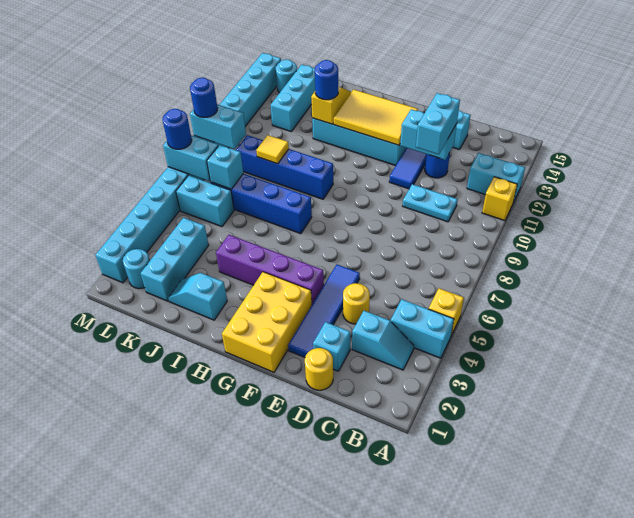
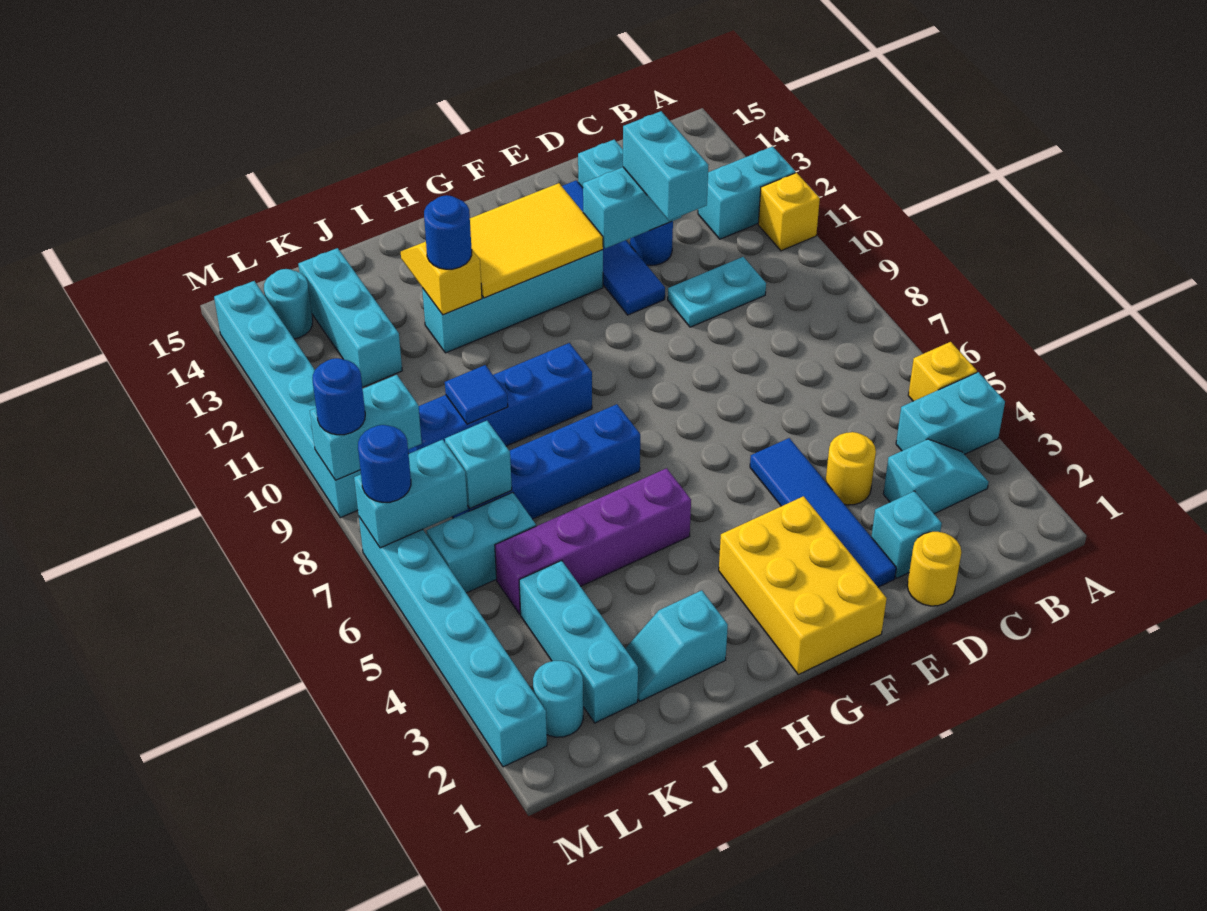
purple brick F4:I4 level 1 -> purple brick H5:K5 level 1
yellow tile J9 level 2 -> blue tile J9 level 2

